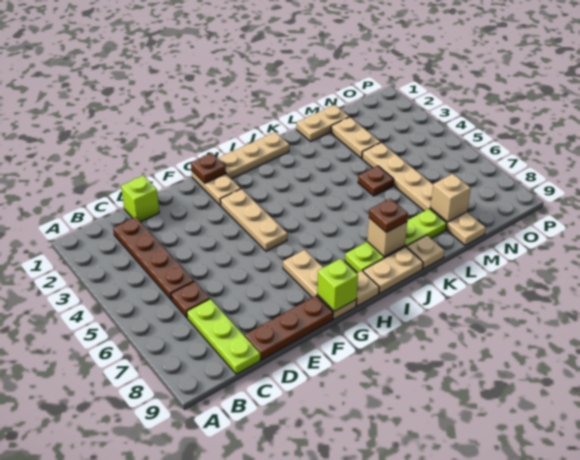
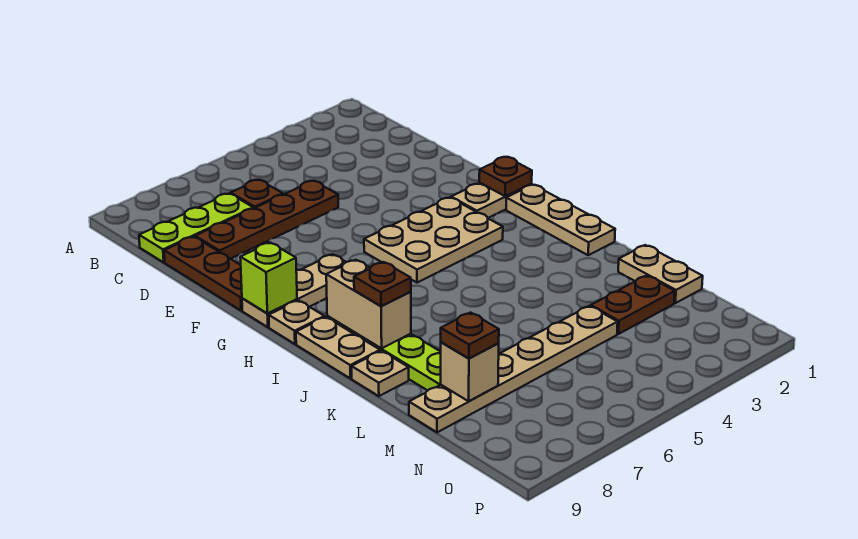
brown plate C2:C5 level 1 -> brown plate D5:D8 level 1
lime brick D1 level 1 -> none
tan plate G3:G5 level 1 -> tan plate G3:H5 level 1
tan brick J8 level 2 -> tan brick I8:J8 level 2
brown plate L5 level 1 -> brown plate M8 level 3
tan plate M2:M3 level 1 -> brown plate M2:M3 level 1

